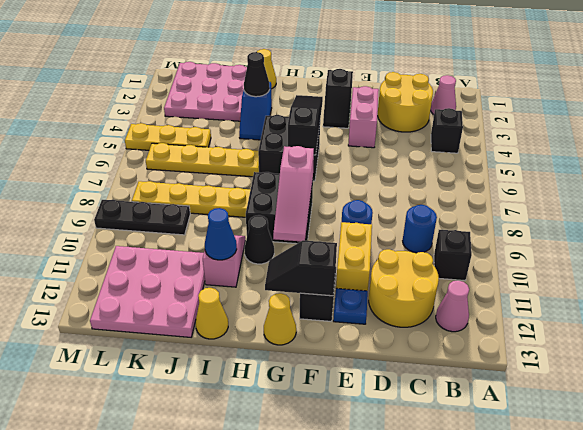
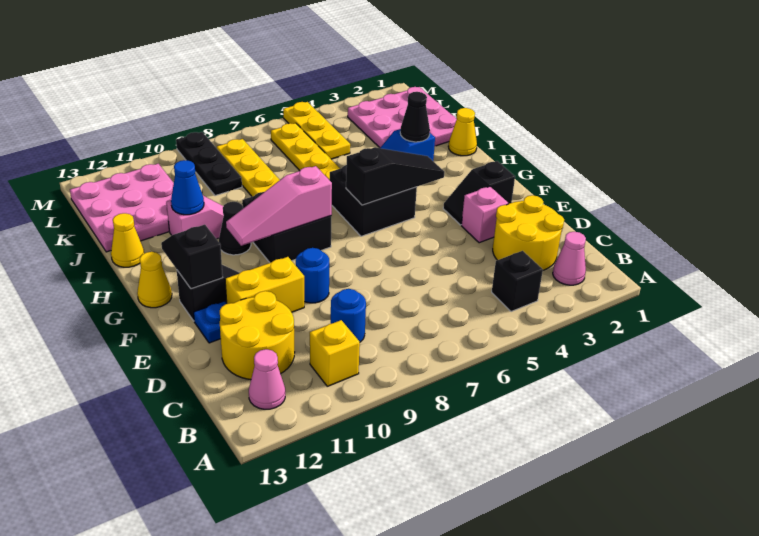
black brick B10 level 1 -> yellow brick B10 level 1
pink brick E3:E4 level 1 -> pink brick E3 level 1

